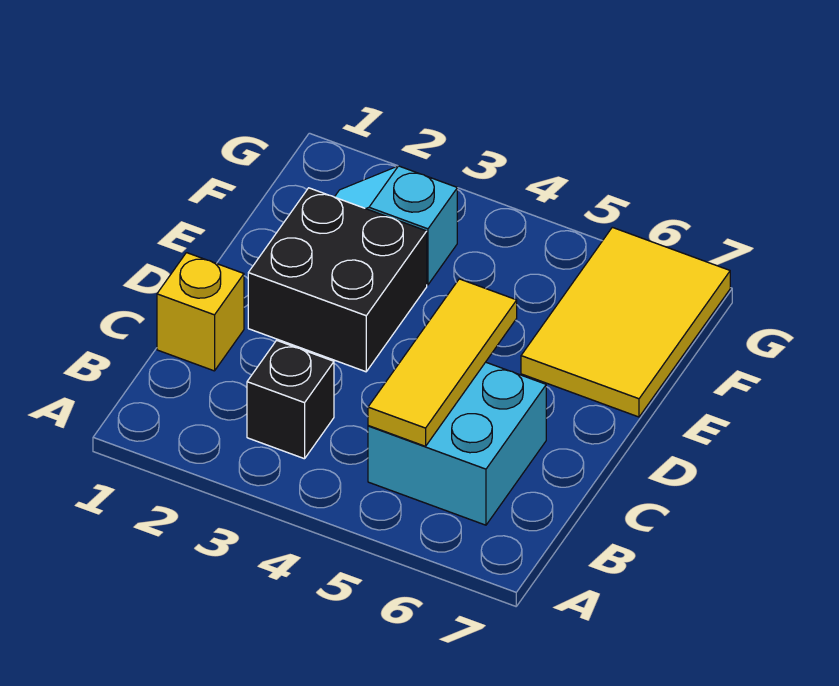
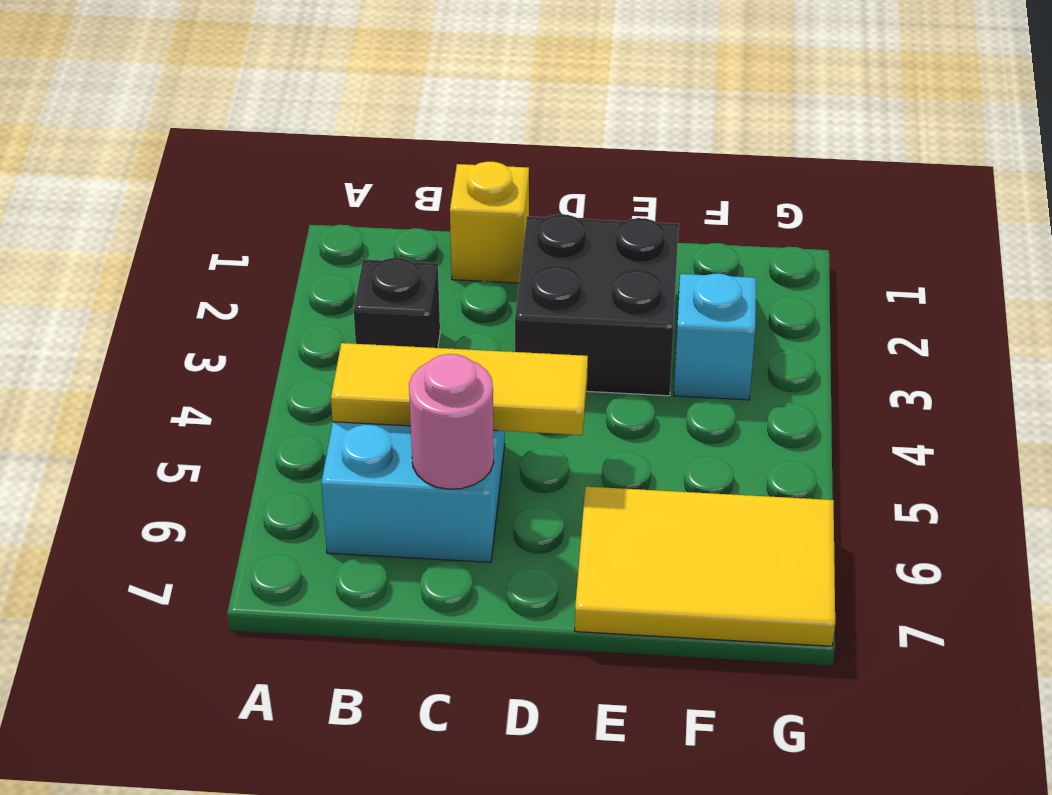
none -> pink round brick C6 level 2

